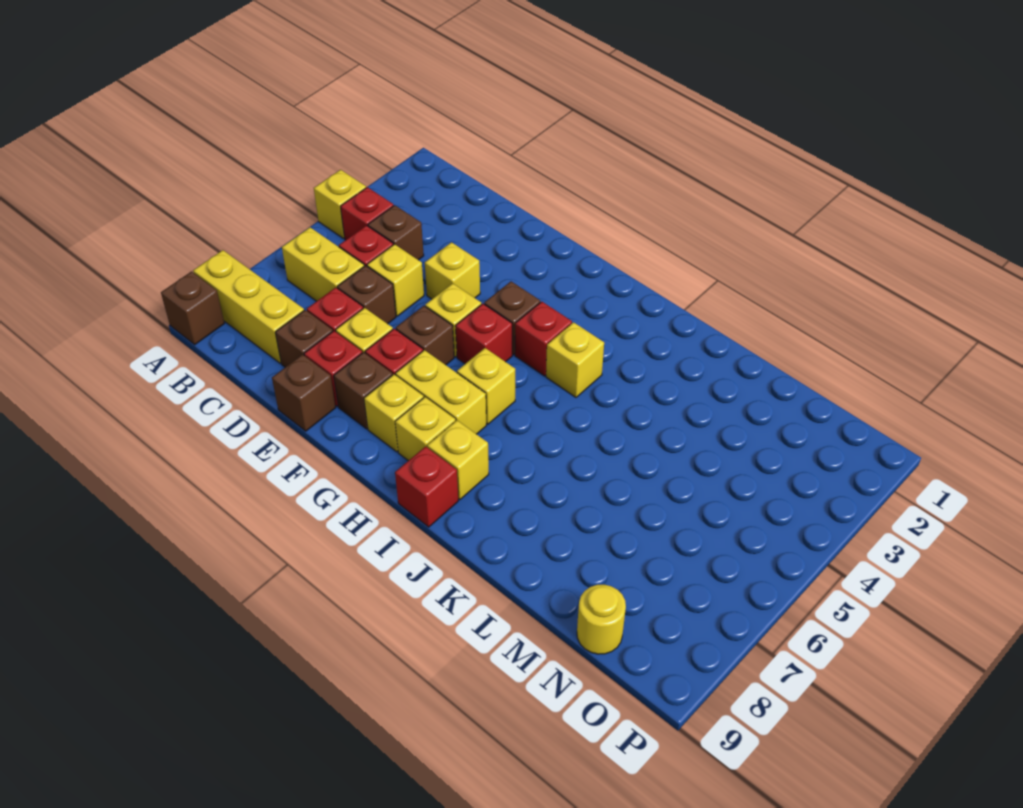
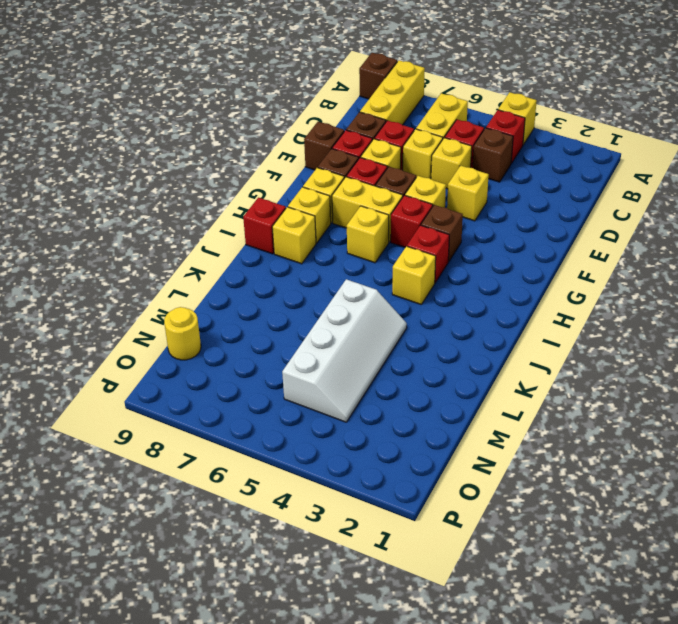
brown brick D6 level 1 -> yellow brick D6 level 1
yellow brick G7:H7 level 1 -> yellow brick G6:G7 level 1
none -> white slope K4:N5 level 1 top 5

